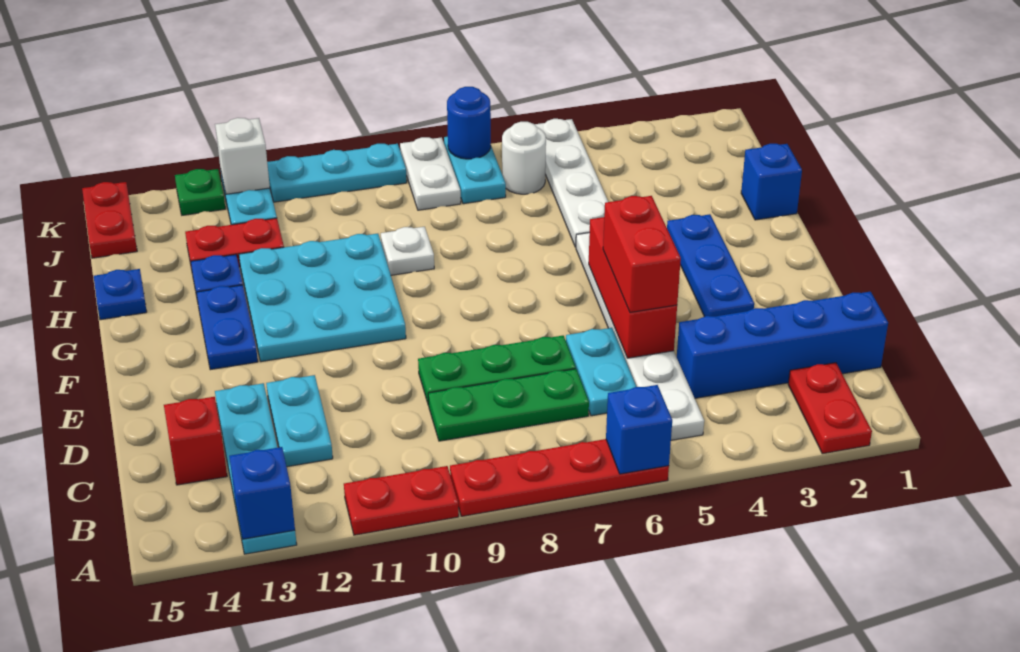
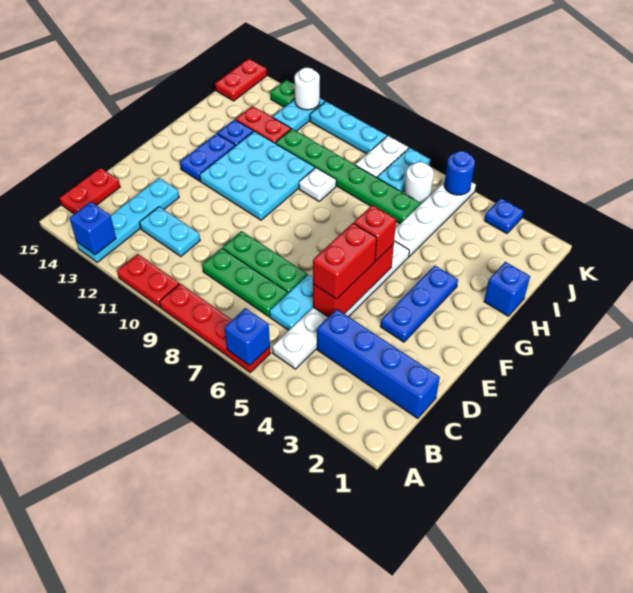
red plate A2:B2 level 1 -> red plate B15:C15 level 1
cyan plate C12:D12 level 1 -> cyan plate C11:C12 level 1
red brick C14 level 1 -> red brick F5 level 3
blue plate H15 level 1 -> blue plate K3 level 1
none -> green plate I6:I11 level 1
blue round brick K7 level 2 -> blue round brick K5 level 2
white brick K12 level 2 -> white round brick K12 level 2

